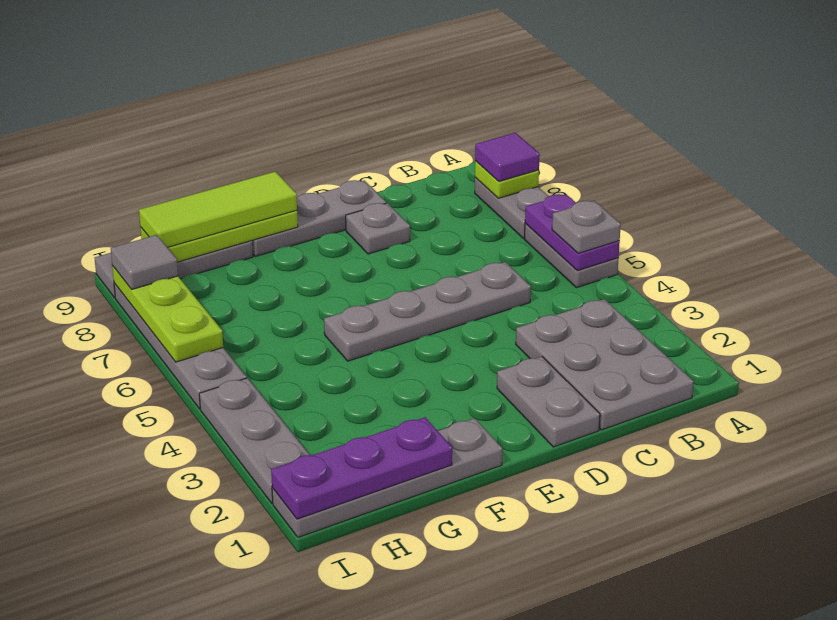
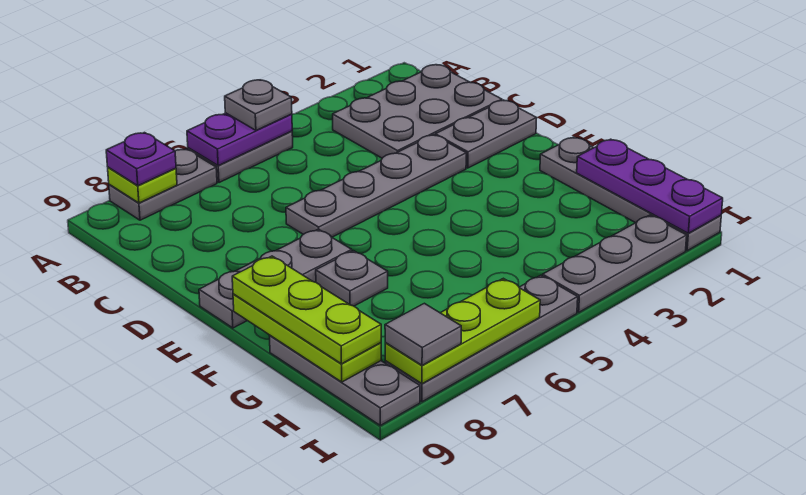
purple tile A8 level 3 -> purple plate A8 level 3
grey plate C5:F5 level 1 -> grey plate D3:D6 level 1
grey plate D8 level 1 -> grey plate F7 level 1
grey plate D9:F9 level 1 -> grey plate E7:E9 level 1
lime tile F9:H9 level 3 -> lime plate F9:H9 level 3

